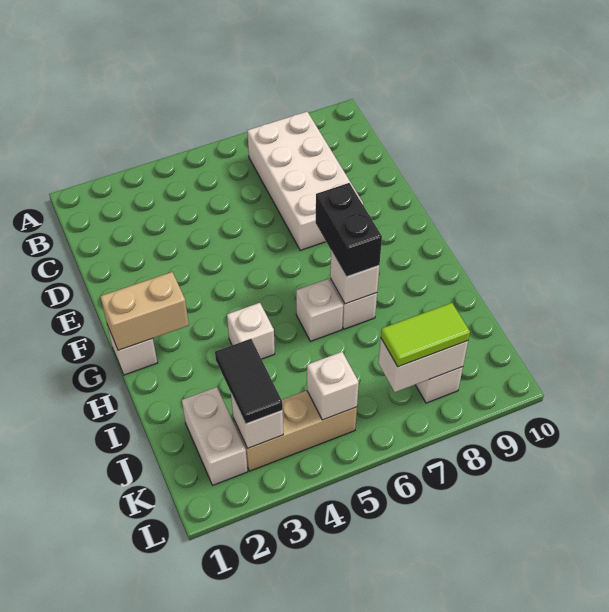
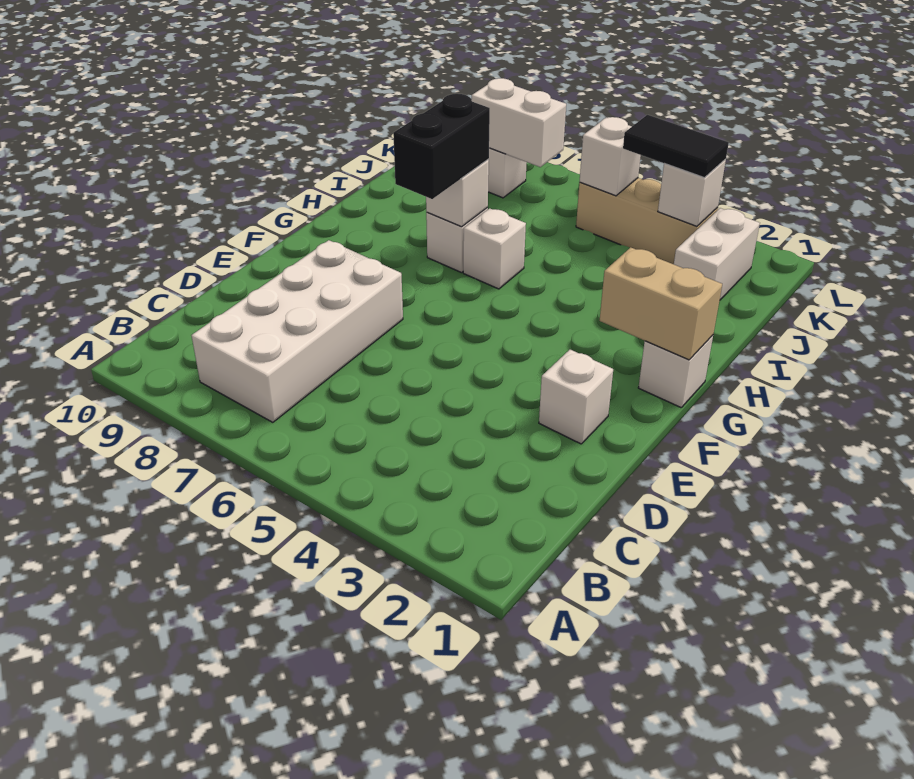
white brick H4 level 1 -> white brick E2 level 1
black tile J3:K3 level 3 -> black tile K3:K4 level 3
lime tile K7:K8 level 3 -> none

